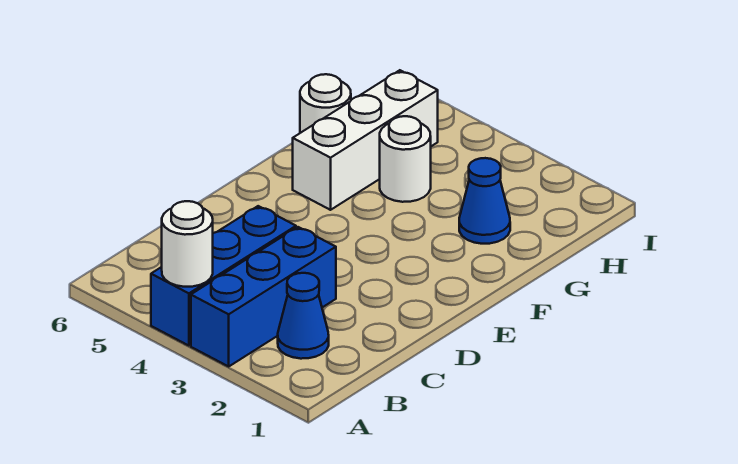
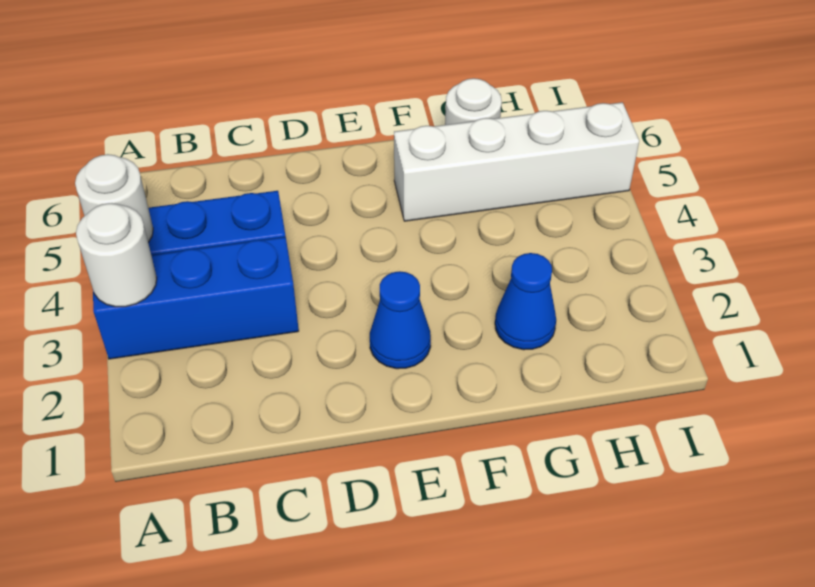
blue cone B2 level 1 -> blue cone E2 level 1
white brick F5:H5 level 1 -> white brick F5:I5 level 1
white round brick G4 level 1 -> white round brick A3 level 2

